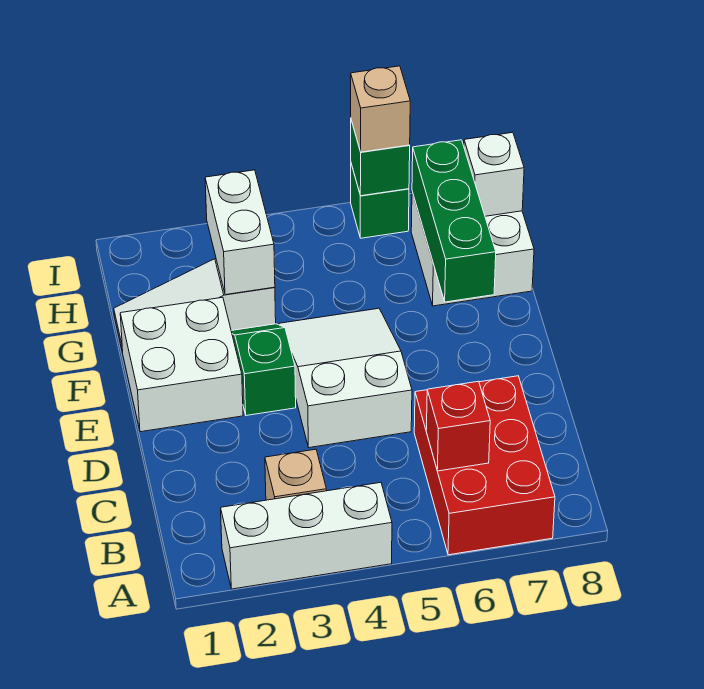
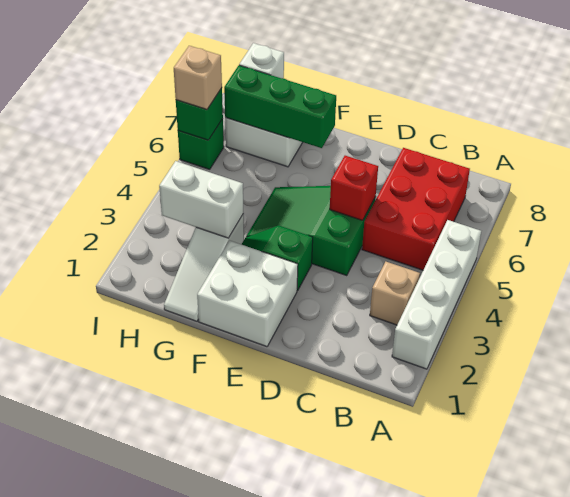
white brick A2:A4 level 1 -> white brick A2:A5 level 1
red brick A6:C7 level 1 -> red brick B5:C7 level 1
red brick B6 level 2 -> red brick D5 level 2
white slope D4:F5 level 1 top D -> green slope D4:F5 level 1 top D

